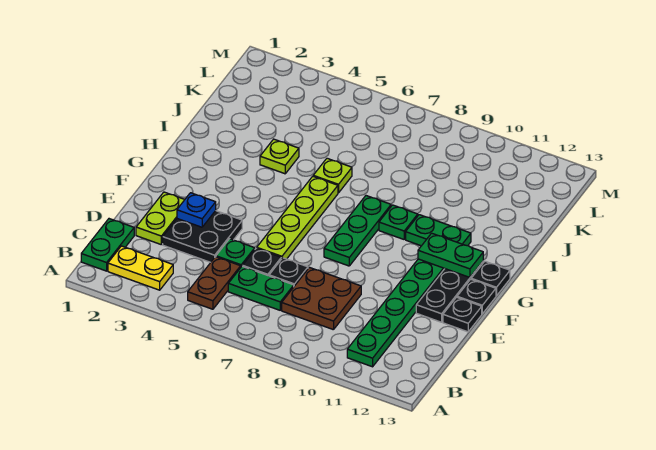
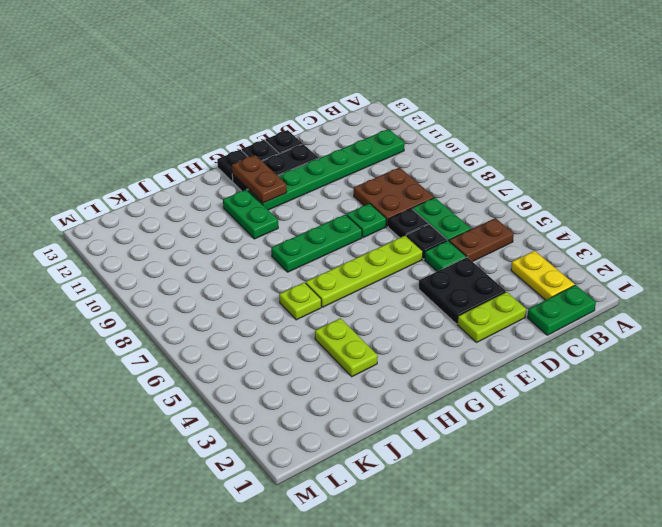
blue plate E3 level 2 -> none
green plate G11:G12 level 2 -> brown plate G11:G12 level 2
green plate H9 level 1 -> green plate E8 level 1
lime plate I4 level 1 -> lime plate I3:I4 level 1

